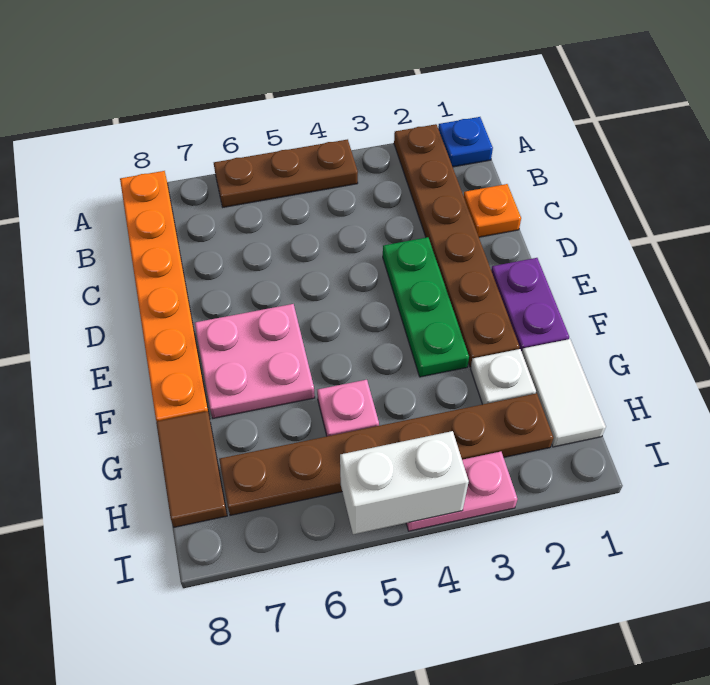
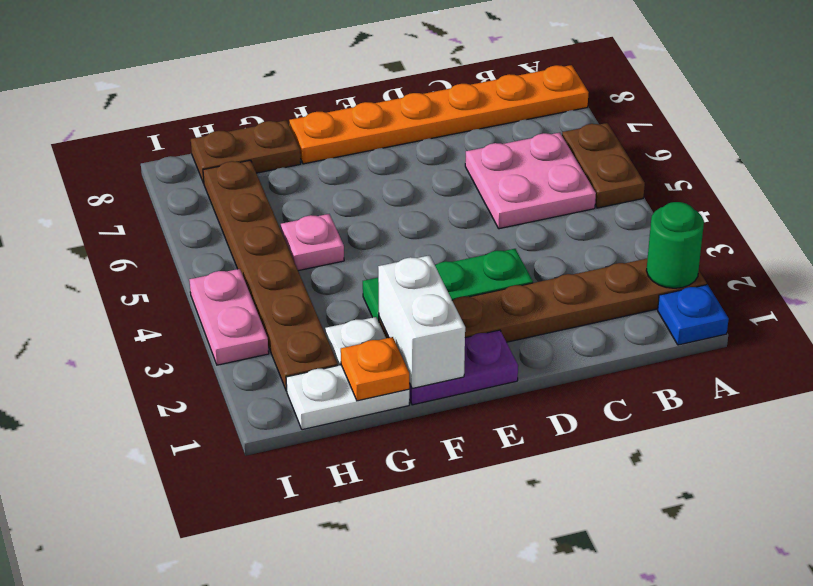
none -> green round brick A2 level 2
brown plate A4:A6 level 1 -> brown plate A5:A6 level 1
orange plate C1 level 1 -> orange plate G1 level 2
pink plate E6:F7 level 1 -> pink plate B5:C6 level 1
white tile G1:H1 level 1 -> white plate G1:H1 level 1
brown tile G8:H8 level 1 -> brown plate G8:H8 level 1
white brick I4:I5 level 2 -> white brick F1:F2 level 2

